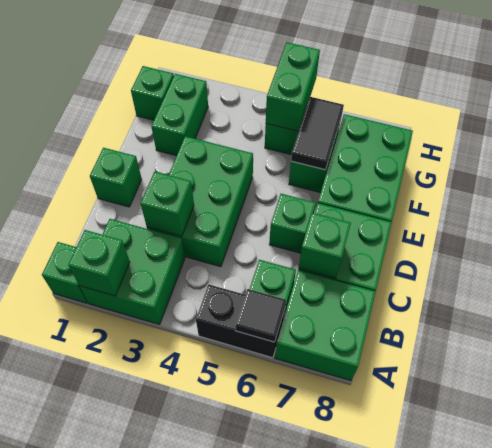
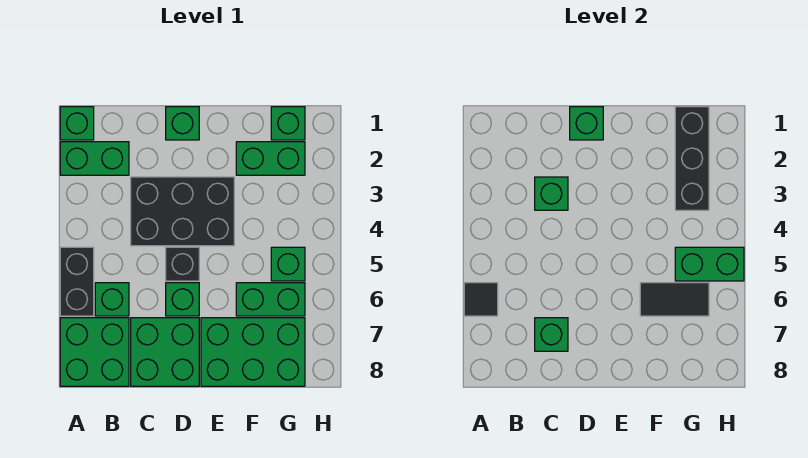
green brick A2:B3 level 1 -> green brick A2:B2 level 1
green brick A2 level 2 -> green brick D1 level 2
green brick C3:E4 level 1 -> black brick C3:E4 level 1
none -> black brick D5 level 1
none -> black brick G1:G3 level 2

